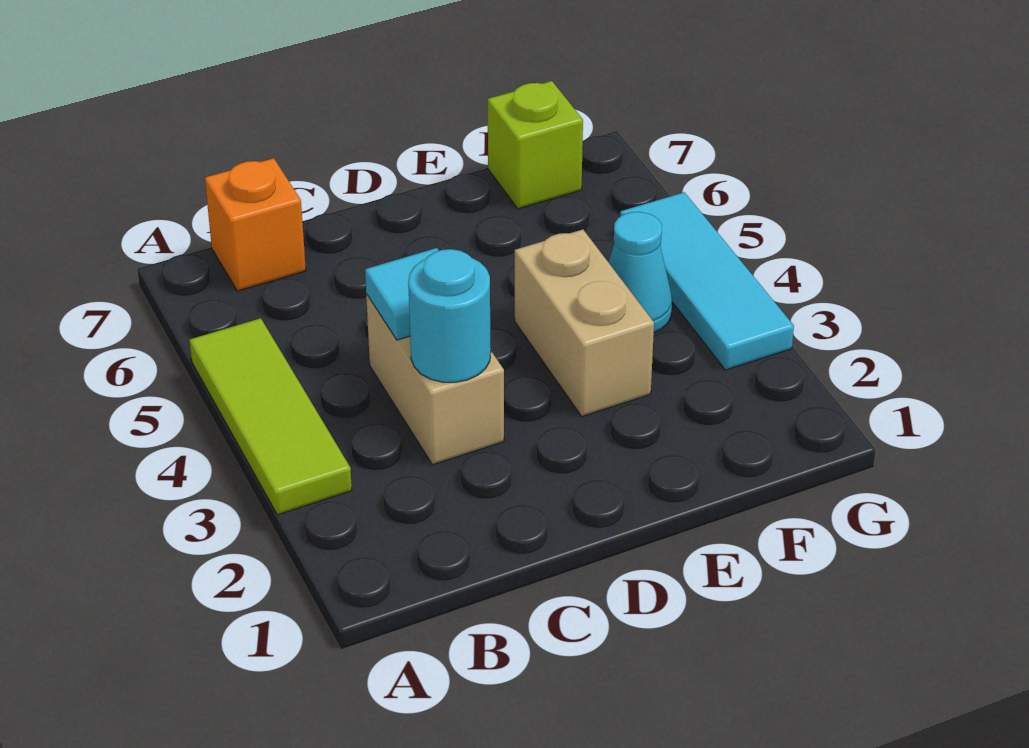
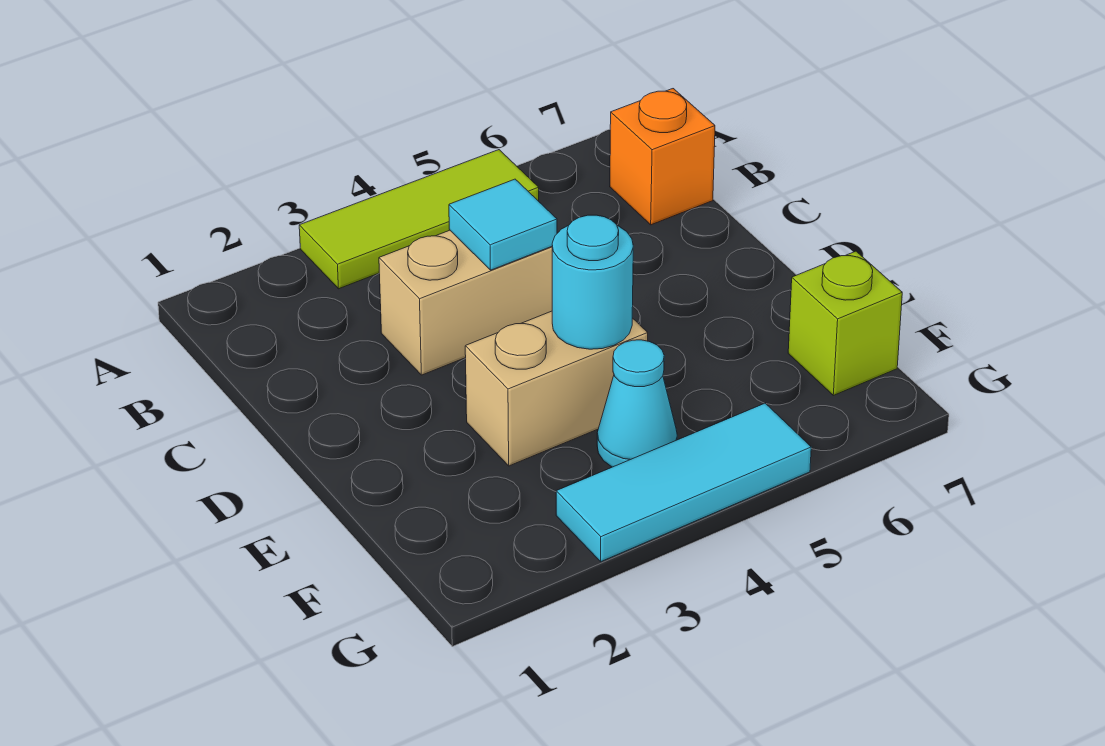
cyan round brick C3 level 2 -> cyan round brick E4 level 2

